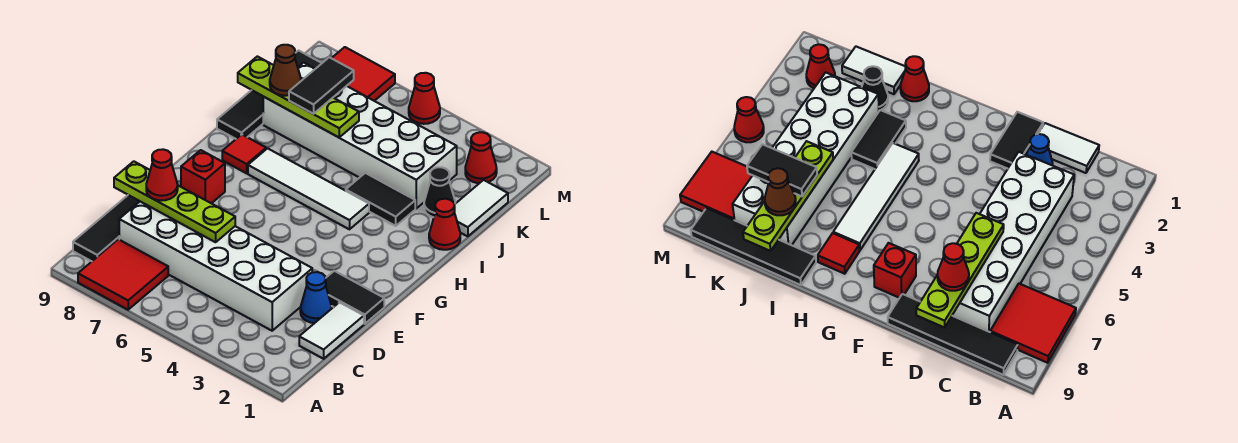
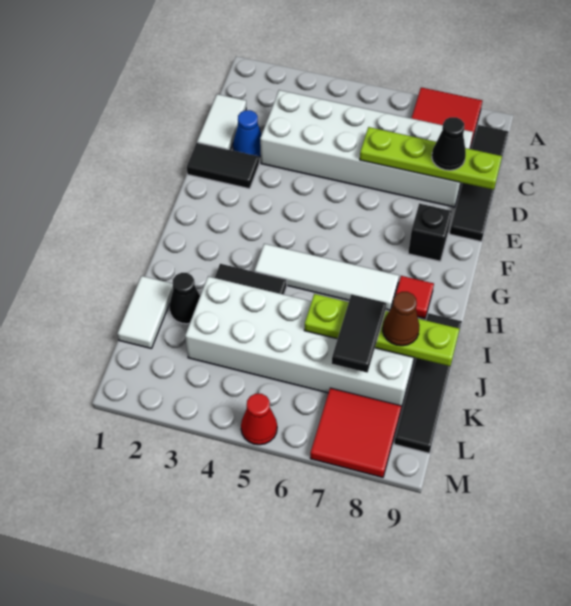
red cone D8 level 3 -> black cone D8 level 3
red brick F8 level 1 -> black brick F8 level 1
red cone I1 level 1 -> none
red cone L2 level 1 -> none

